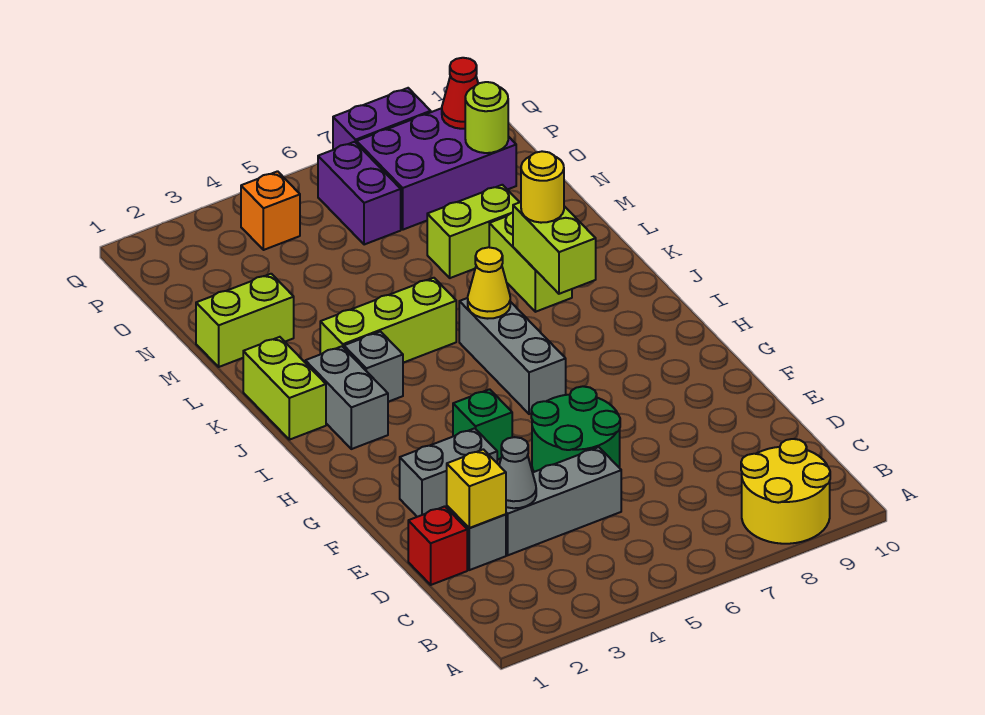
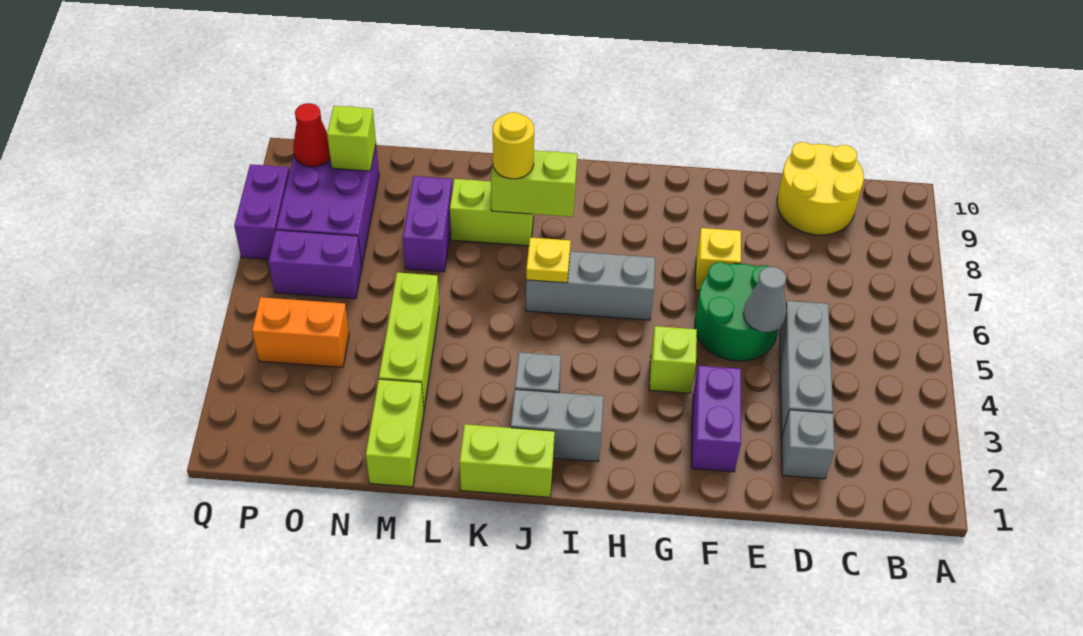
yellow round brick A8:B9 level 1 -> yellow round brick C9:D10 level 1
red brick D1 level 1 -> none
yellow brick D2 level 2 -> yellow brick F7 level 1
grey cone D3 level 2 -> grey cone E5 level 2
grey brick F2:F3 level 1 -> purple brick F2:F3 level 1
green brick G4 level 1 -> lime brick G4 level 1
yellow cone J6 level 2 -> yellow plate J6 level 2
lime brick K3:K5 level 1 -> lime brick M3:M5 level 1
lime brick M7:M8 level 1 -> purple brick M7:M8 level 1
lime round brick O9 level 2 -> lime brick O9 level 2
orange brick P4 level 1 -> orange brick O4:P4 level 1

